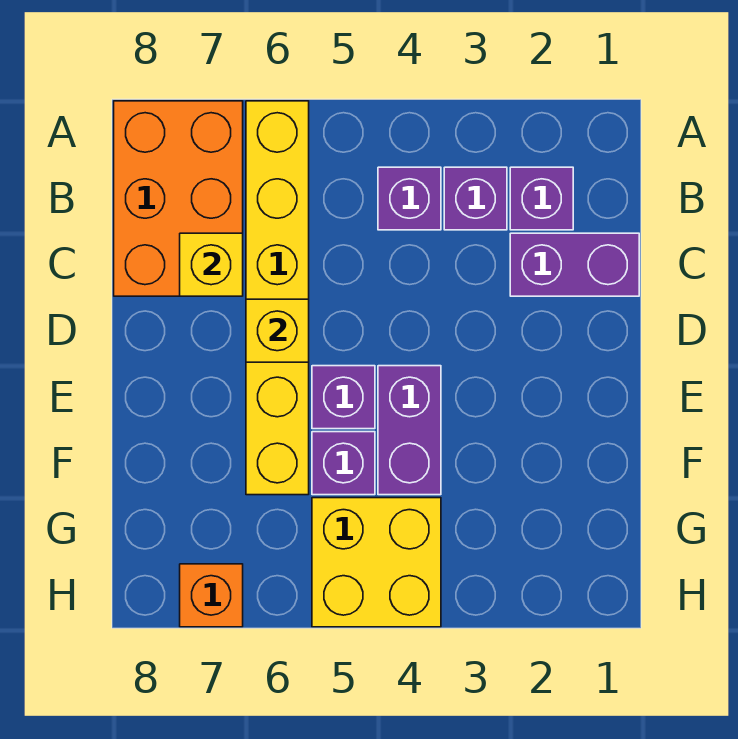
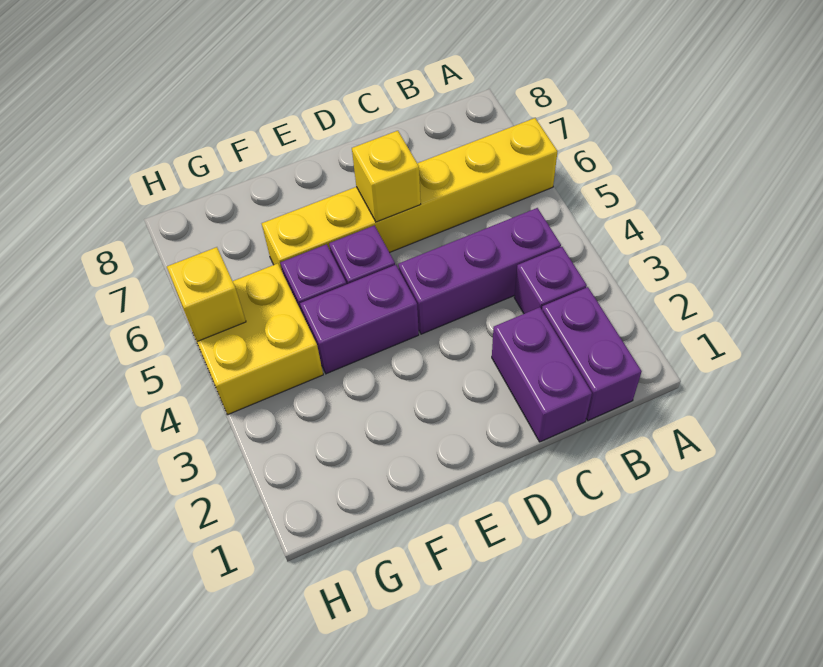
orange brick A7:C8 level 1 -> none
purple brick B2 level 1 -> purple brick B1:B2 level 1
purple brick B4 level 1 -> purple brick B4:D4 level 1
yellow brick C7 level 2 -> yellow brick H5 level 2
orange brick H7 level 1 -> none

